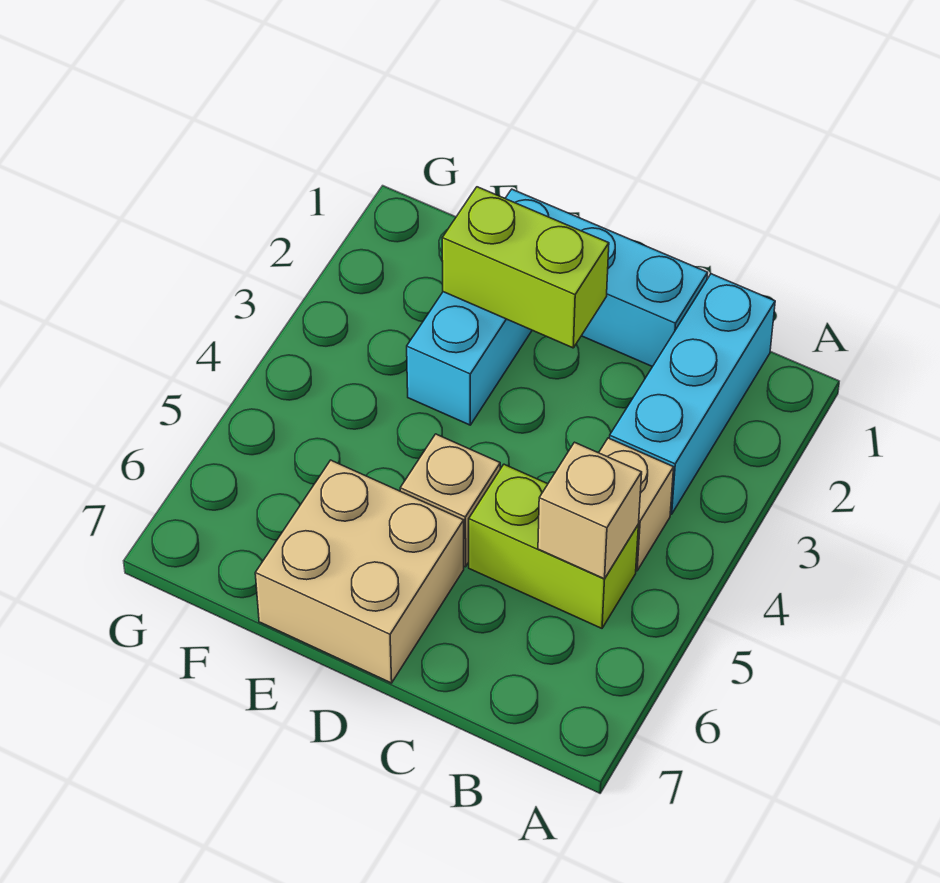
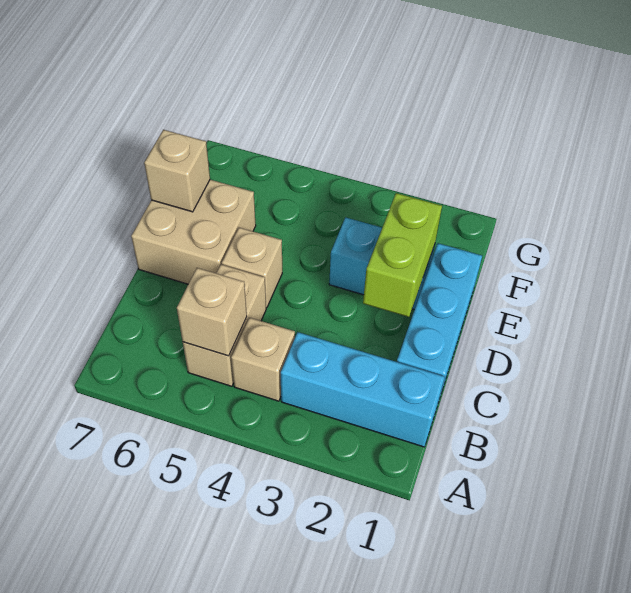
lime brick B5:C5 level 1 -> tan brick B5:C5 level 1
none -> tan brick E7 level 2

